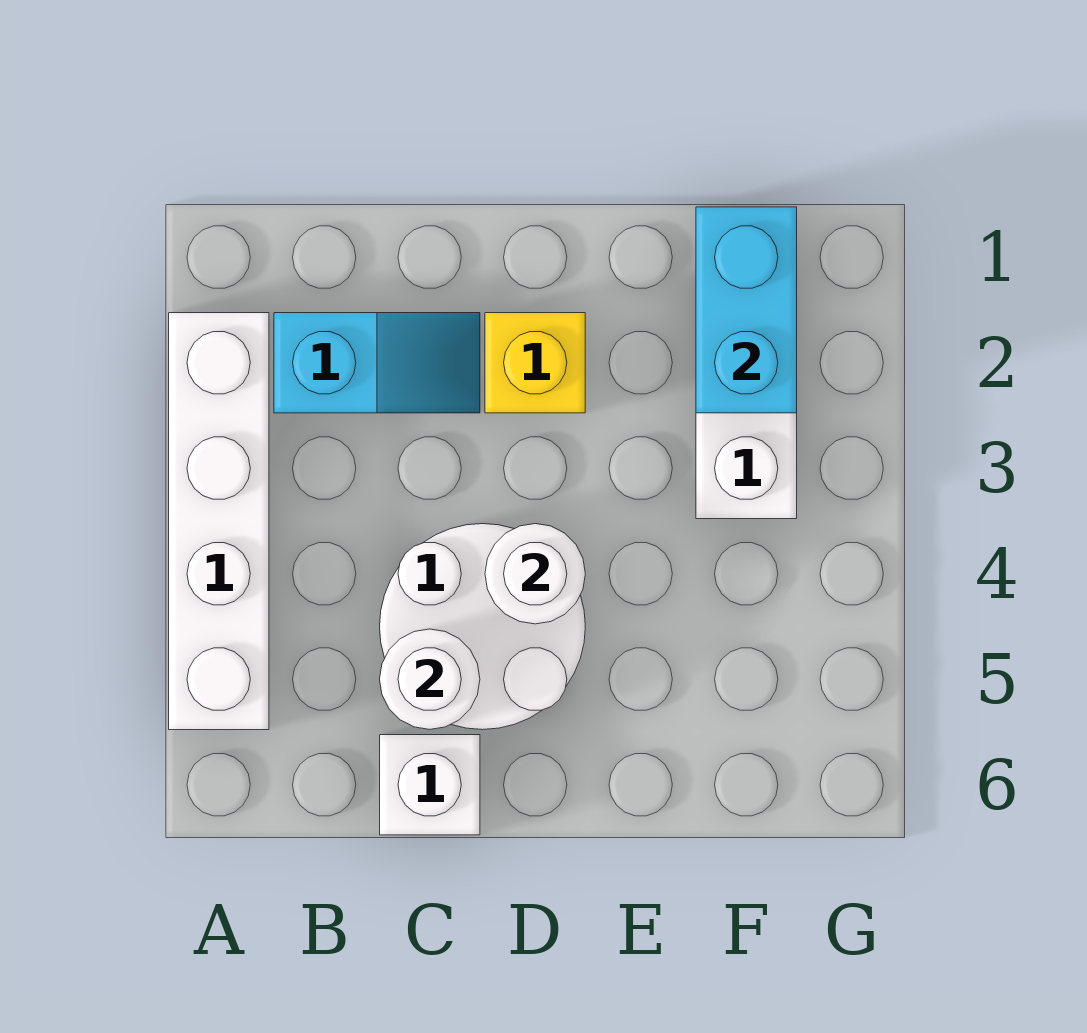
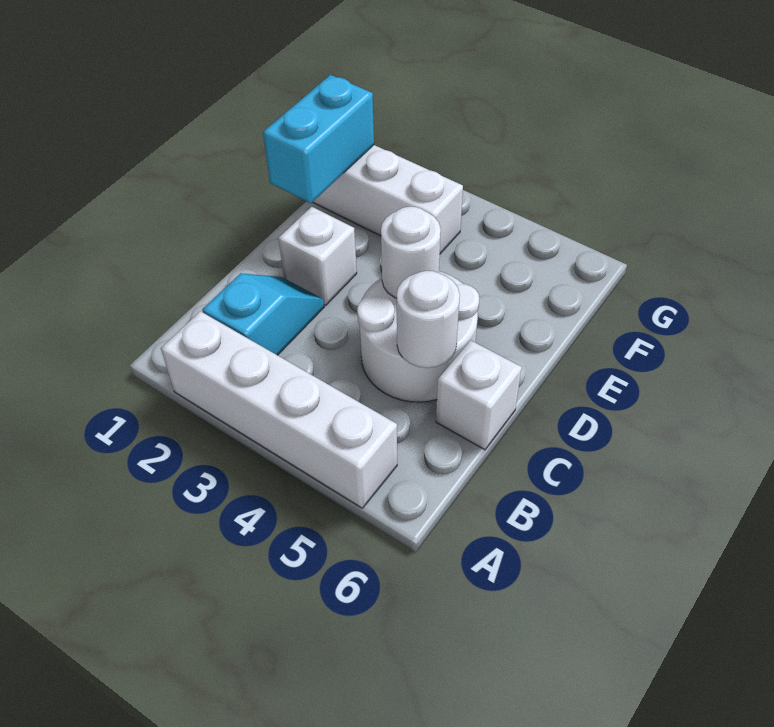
yellow brick D2 level 1 -> white brick D2 level 1
cyan brick F1:F2 level 2 -> cyan brick E1:F1 level 2

